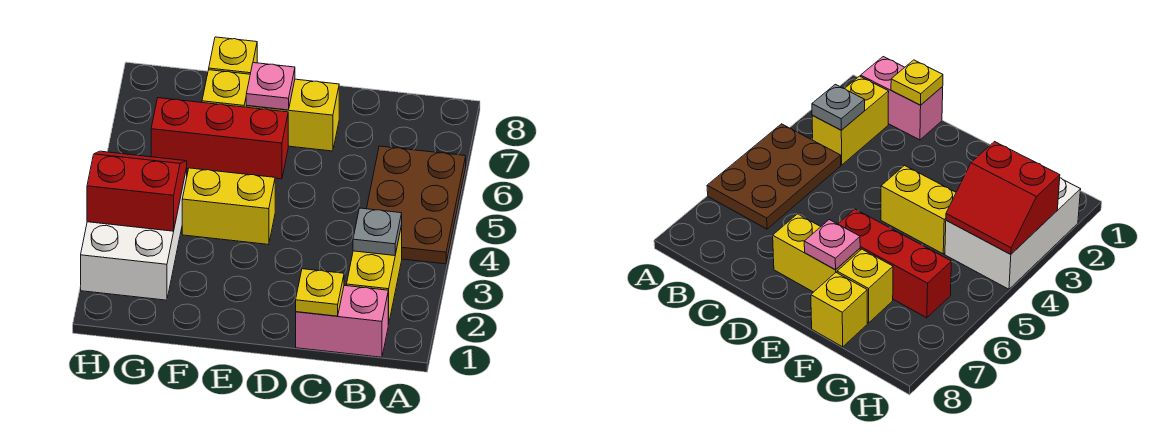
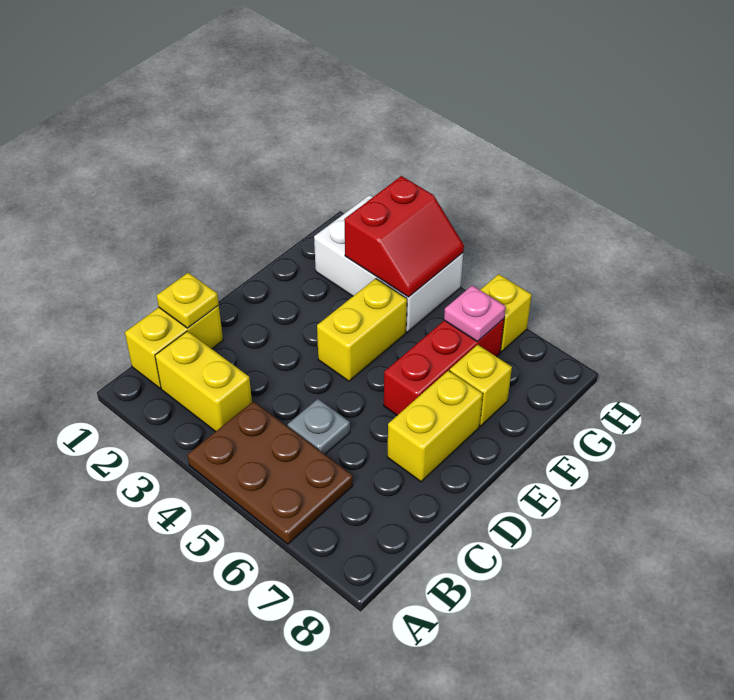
pink brick B1:C1 level 1 -> yellow brick B1:C1 level 1
grey plate B3 level 2 -> grey plate C5 level 1
pink plate E7 level 2 -> pink plate G6 level 2
yellow brick F8 level 1 -> yellow brick H6 level 1

